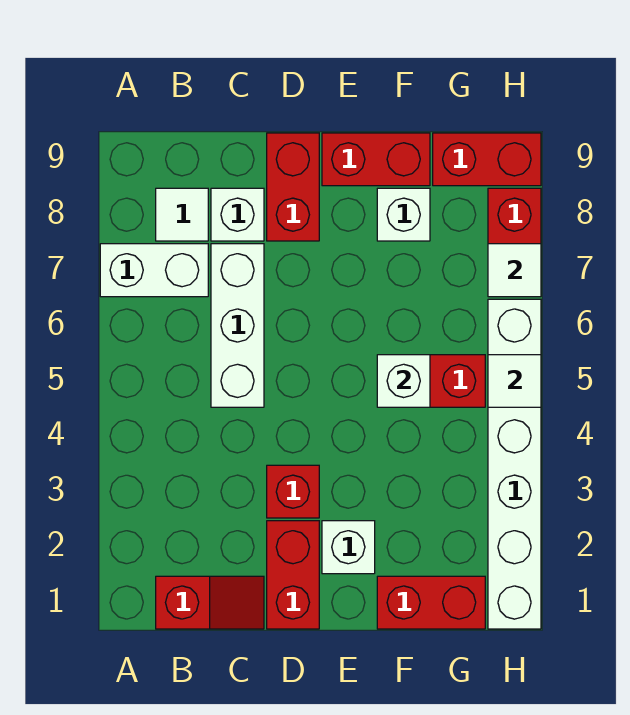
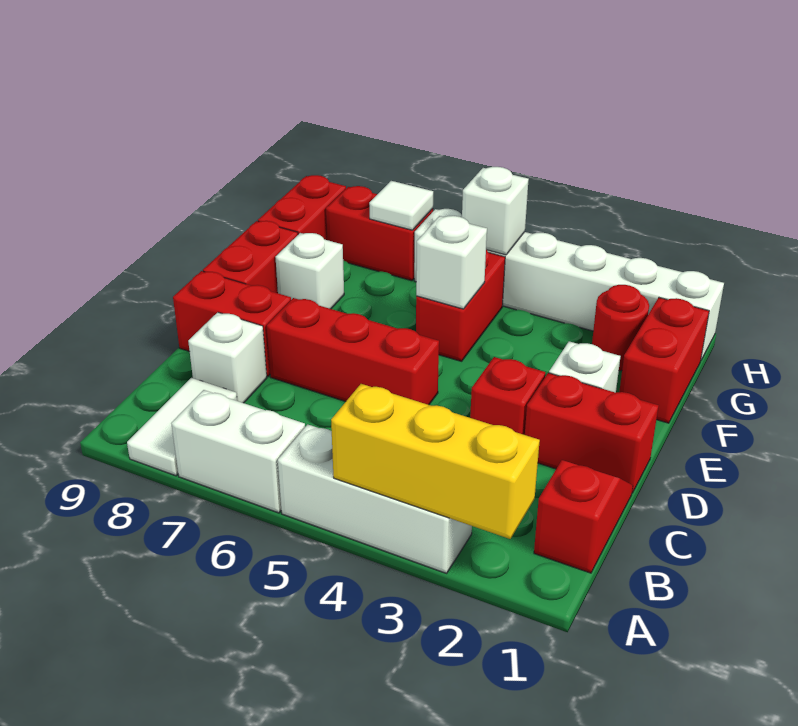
none -> yellow brick A2:A4 level 2
white brick A7:B7 level 1 -> white brick A6:A7 level 1
white tile B8 level 1 -> white tile A8:B8 level 1
white brick C5:C7 level 1 -> white brick A3:A5 level 1
none -> red brick D5:D7 level 1
none -> red round brick G2 level 1
white tile H5 level 2 -> white brick H5 level 2

